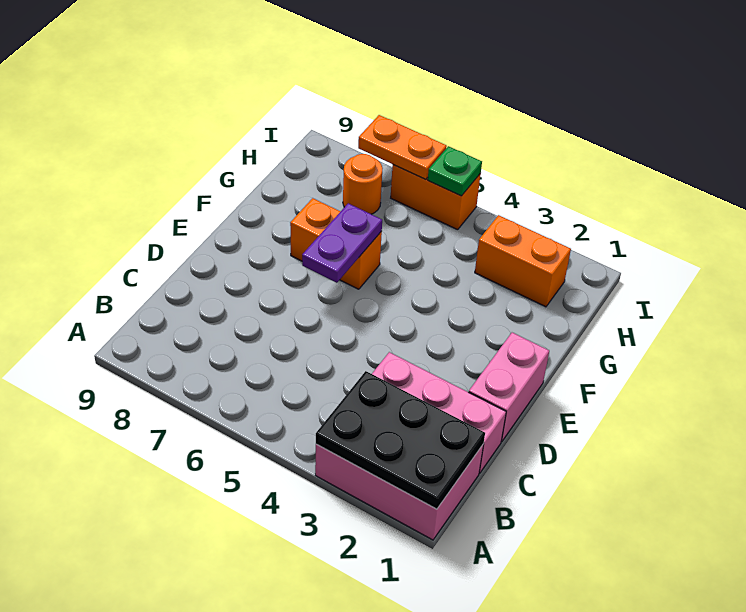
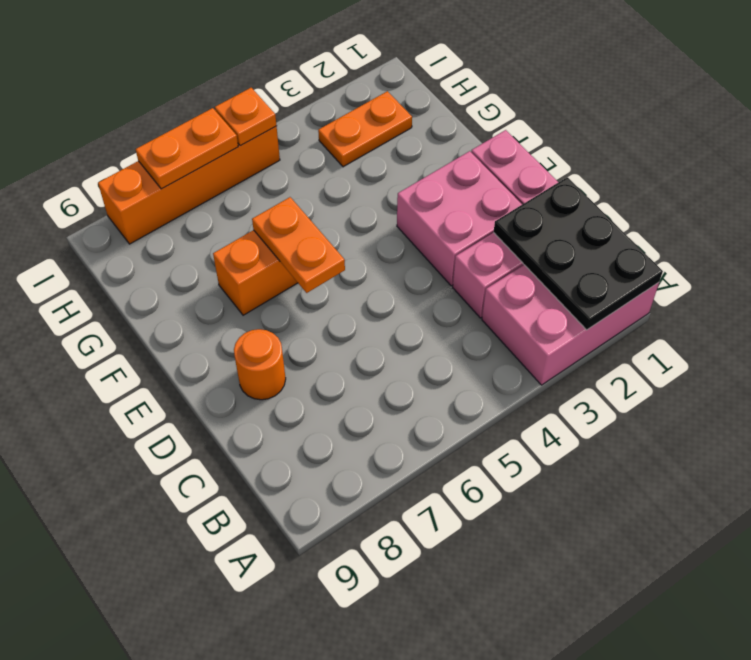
black plate A1:B3 level 2 -> black plate A1:C2 level 2
none -> pink brick D2:E3 level 1
purple plate E6:F6 level 2 -> orange plate E6:F6 level 2
orange brick H2:H3 level 1 -> orange plate H2:H3 level 1
orange round brick H7 level 1 -> orange round brick D8 level 1
orange brick I5:I6 level 1 -> orange brick I5:I8 level 1
green plate I5 level 2 -> orange plate I5 level 2

